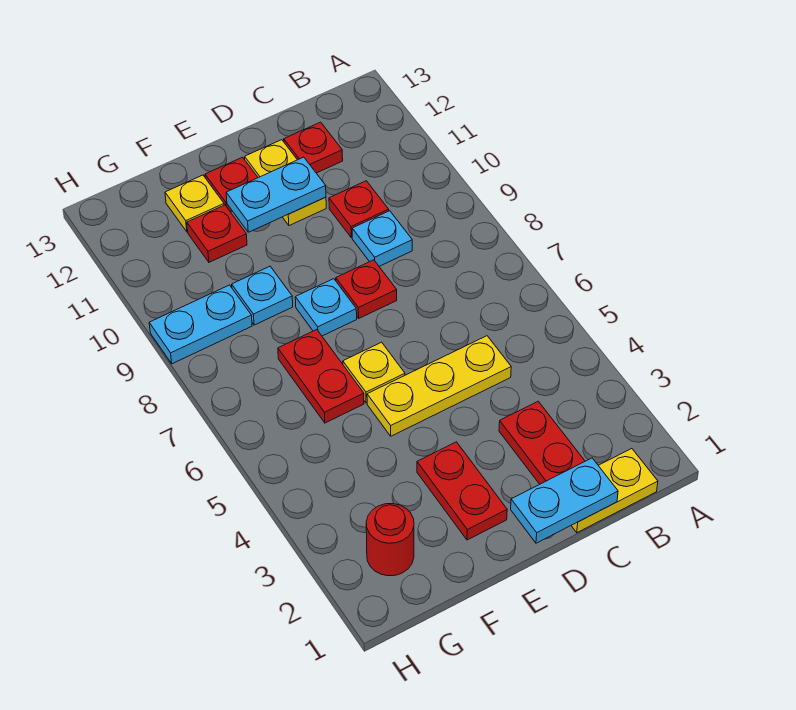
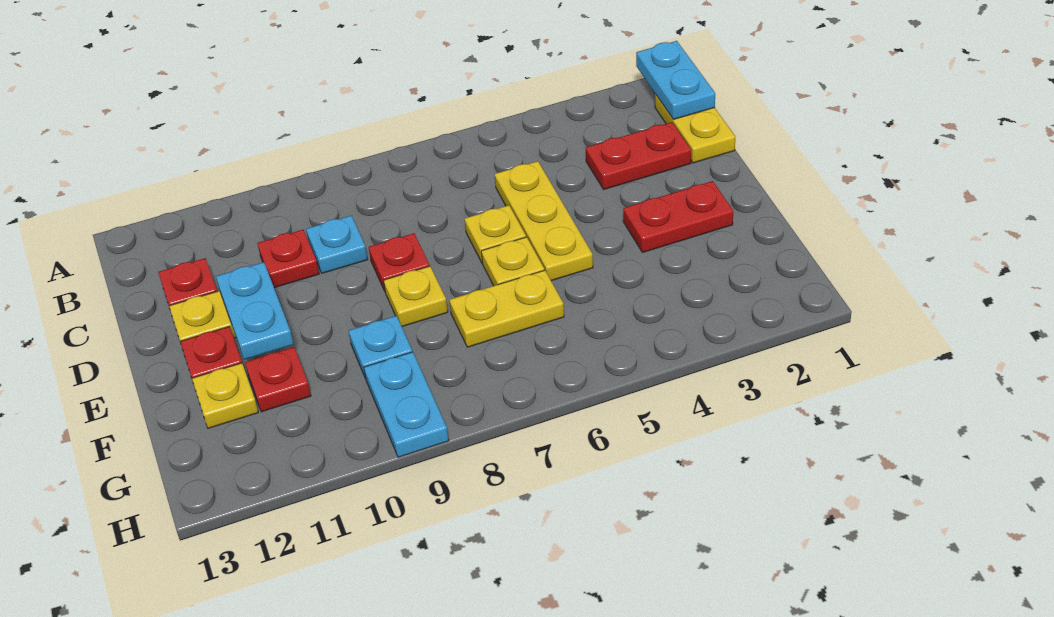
cyan plate C1:D1 level 2 -> cyan plate A1:B1 level 2
none -> yellow plate D6 level 1
cyan plate E8 level 1 -> yellow plate E8 level 1
red plate F6:F7 level 1 -> yellow plate F6:F7 level 1
red round brick G2 level 1 -> none

